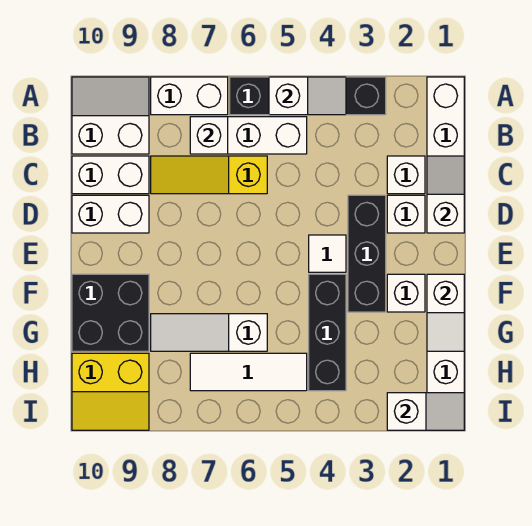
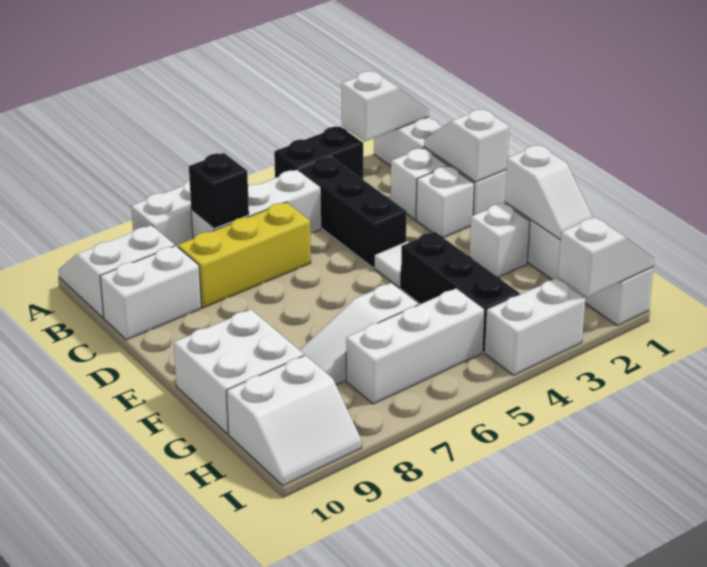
black brick A3:A6 level 1 -> black brick A3:A4 level 1
white slope A4:A5 level 2 top 5 -> white slope A1:A2 level 2 top 2
white brick B7 level 2 -> black brick B7 level 2
yellow slope C6:C8 level 1 top 6 -> yellow brick C6:C8 level 1
black brick D3:F3 level 1 -> black brick B4:D4 level 1
white brick D9:D10 level 1 -> white brick I3:I4 level 1
black brick F9:G10 level 1 -> white brick F9:G10 level 1
white tile H5:H7 level 1 -> white brick H5:H7 level 1
yellow slope H9:I10 level 1 top H -> white slope H9:I10 level 1 top H

